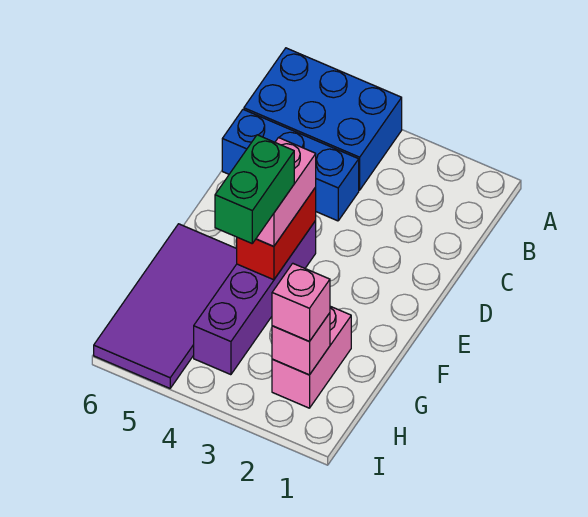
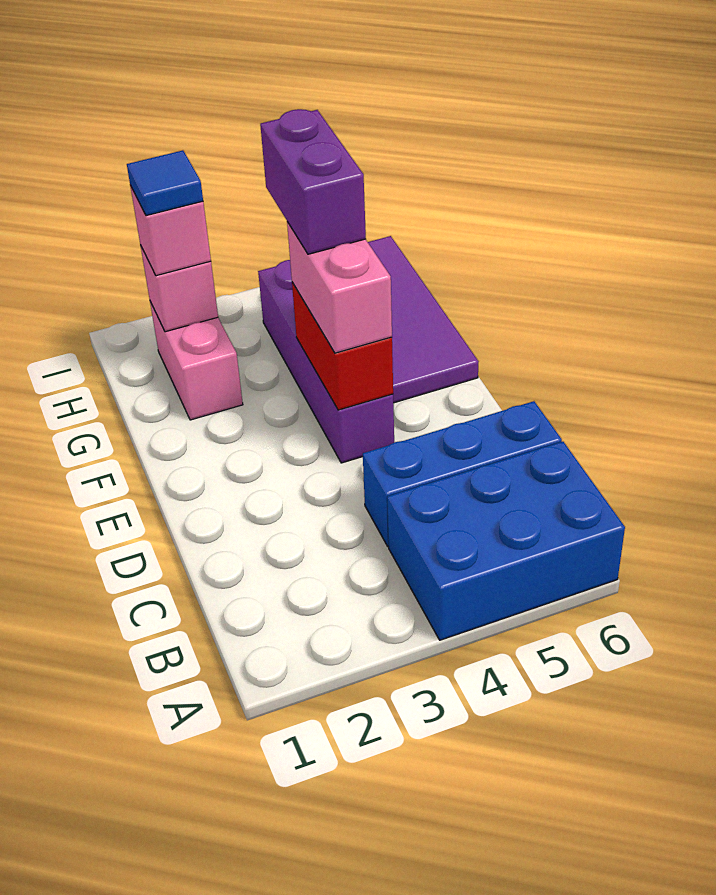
green brick F4:G4 level 4 -> purple brick F4:G4 level 4
none -> blue tile H2 level 4

